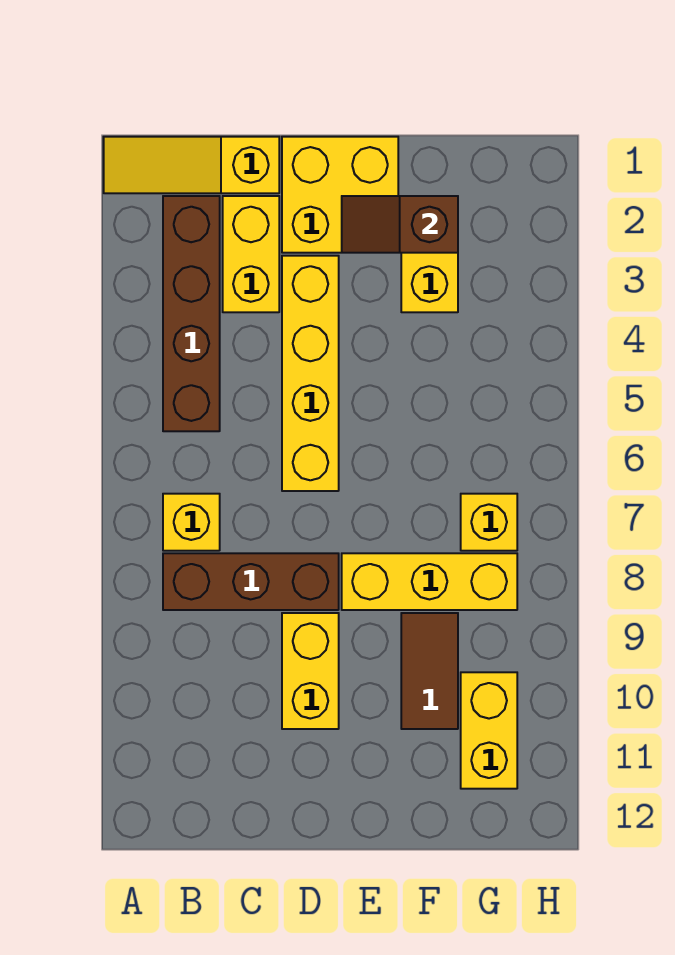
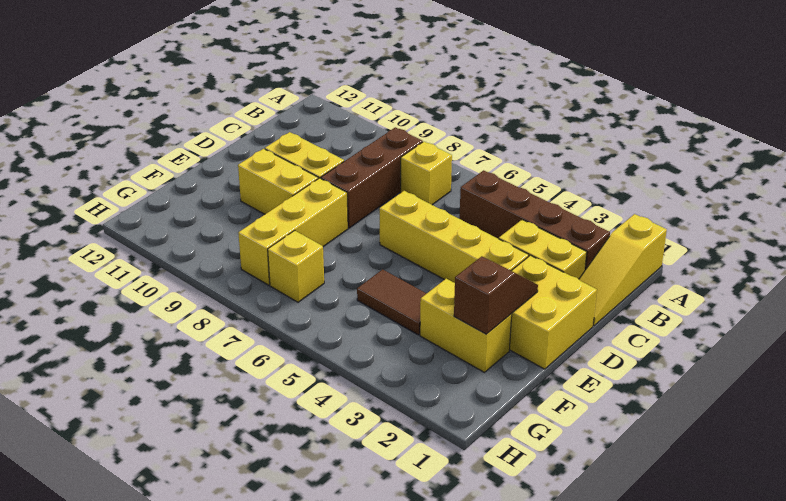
yellow slope A1:C1 level 1 top C -> yellow slope A1:C1 level 1 top A
brown tile F9:F10 level 1 -> brown tile F4:F5 level 1
yellow brick G10:G11 level 1 -> yellow brick E9:E10 level 1

